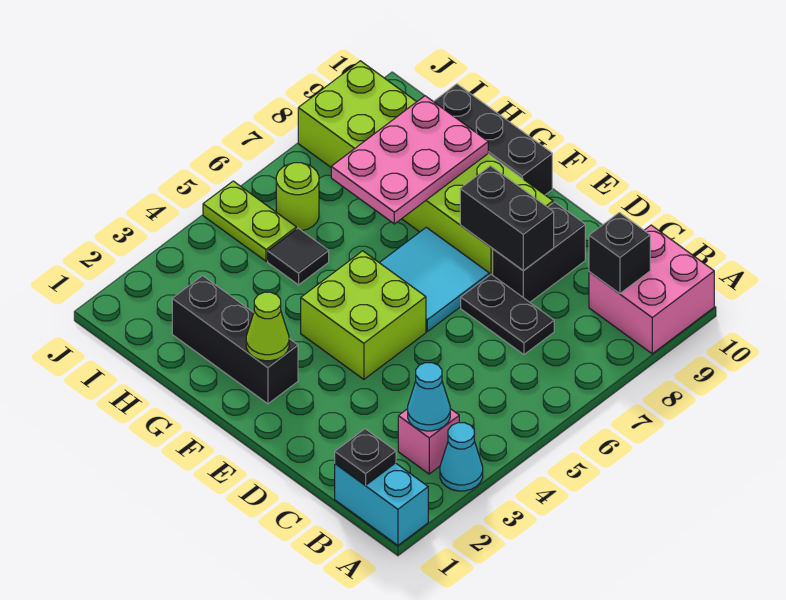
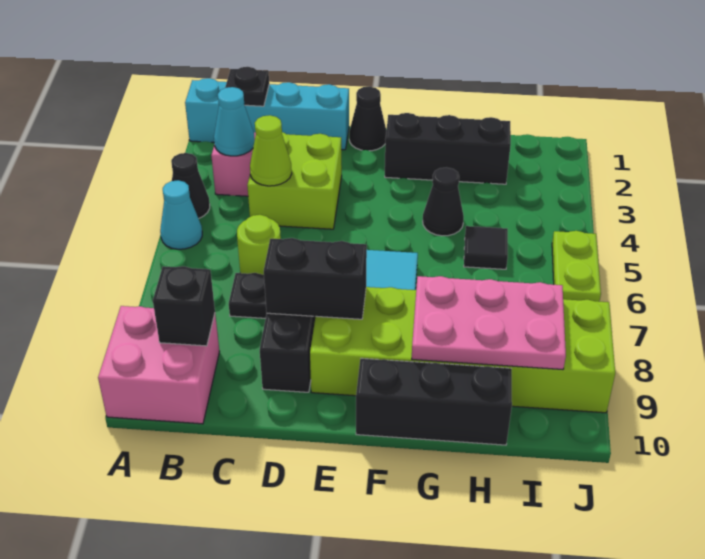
cyan brick A1:B1 level 1 -> cyan brick A1:D1 level 1
cyan cone A3 level 1 -> cyan cone A5 level 1
none -> black cone A4 level 1
none -> black cone E1 level 1
lime brick E4:F5 level 1 -> lime brick C3:D4 level 1
lime cone F2 level 2 -> lime cone C4 level 2
none -> black cone G4 level 1
pink plate G7:H9 level 2 -> pink plate G8:I9 level 2
lime plate I5:J5 level 1 -> lime plate J5:J6 level 1
lime round brick I6 level 1 -> lime round brick C6 level 1

